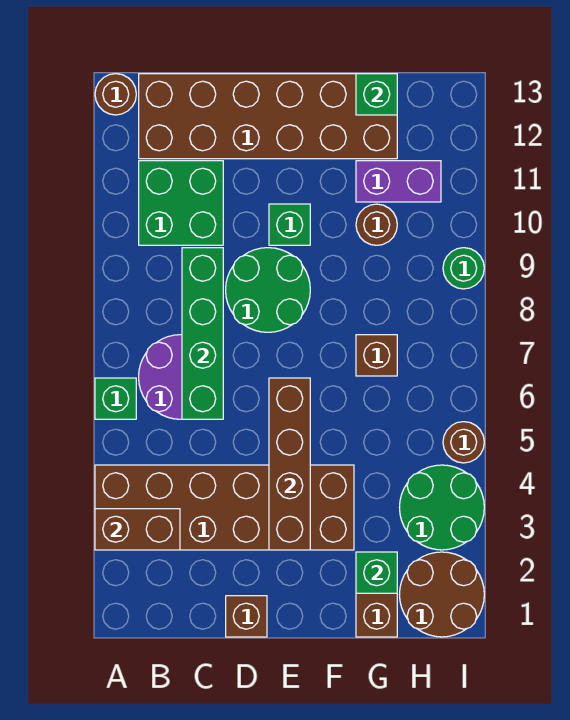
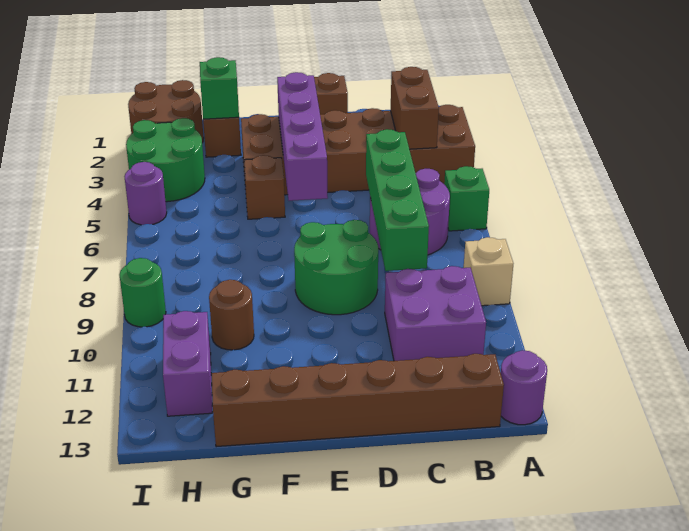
brown brick A3:B3 level 2 -> brown brick B3:B4 level 2
none -> tan brick A9 level 1
brown round brick A13 level 1 -> purple round brick A13 level 1
green brick B10:C11 level 1 -> purple brick B10:C11 level 1
brown brick B12:G13 level 1 -> brown brick B13:G13 level 1
brown brick E3:E6 level 2 -> purple brick E3:E6 level 2
green brick E10 level 1 -> none
brown brick G7 level 1 -> brown brick F5 level 1
purple brick G11:H11 level 1 -> purple brick H11:H12 level 1
green brick G13 level 2 -> none
brown round brick I5 level 1 -> purple round brick I5 level 1

